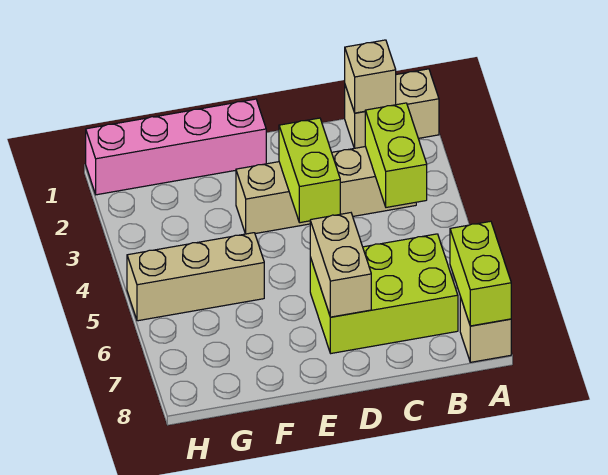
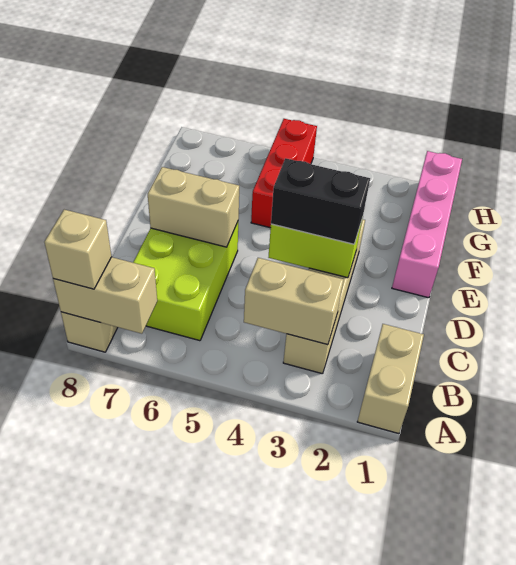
lime brick A7:A8 level 2 -> tan brick A7:A8 level 2
tan brick B1 level 2 -> tan brick A8 level 3
lime brick B3:B4 level 2 -> tan brick B3:B4 level 2
none -> black brick D3:D4 level 3
tan brick F5:H5 level 1 -> red brick F5:H5 level 1

